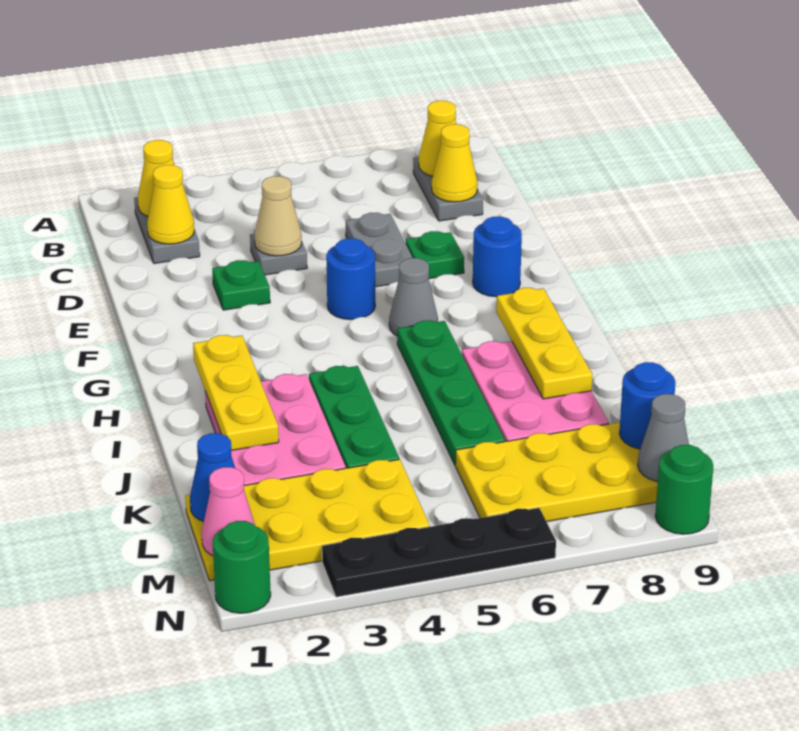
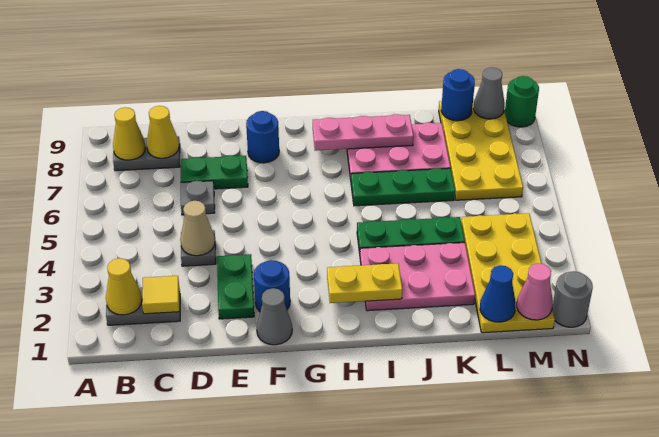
yellow cone C2 level 2 -> yellow tile C2 level 2
grey plate D6:E6 level 1 -> grey plate D6 level 1
green plate E3 level 1 -> green plate E2:E3 level 1
green plate E7 level 1 -> green plate D7:E7 level 1
blue round brick F5 level 1 -> blue round brick F2 level 1
grey cone G6 level 1 -> grey cone F1 level 1
yellow plate H2:J2 level 2 -> yellow plate H2:I2 level 2
green plate H6:K6 level 1 -> green plate I6:K6 level 1
yellow plate H8:J8 level 2 -> pink plate H8:J8 level 2
green round brick N1 level 1 -> grey round brick N1 level 1
black plate N3:N6 level 1 -> none

